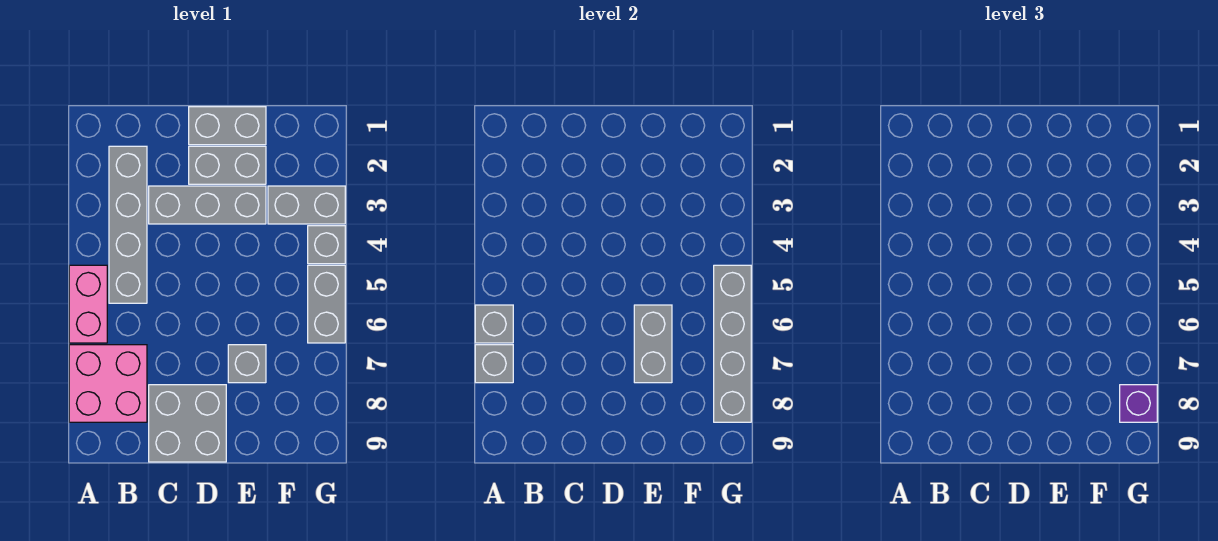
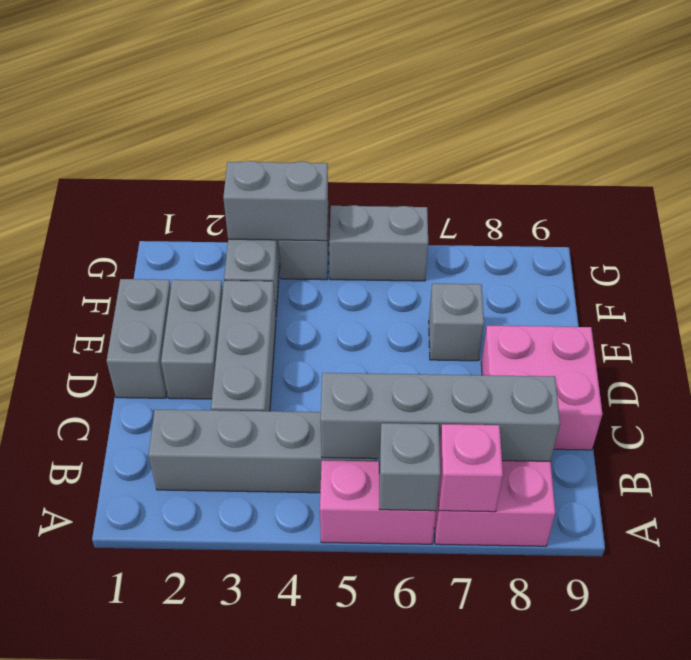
grey brick A7 level 2 -> pink brick A7 level 2
grey brick C8:D9 level 1 -> pink brick C8:D9 level 1
grey brick E6:E7 level 2 -> grey brick G3:G4 level 2
grey brick G5:G8 level 2 -> grey brick B5:B8 level 2
purple brick G8 level 3 -> none

